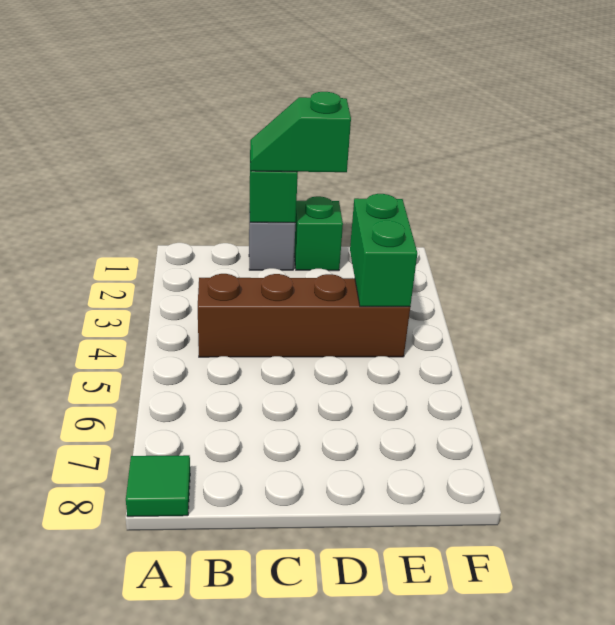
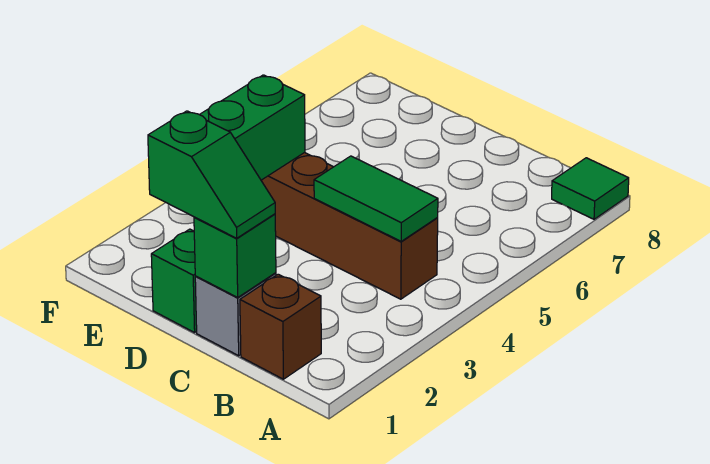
none -> brown brick B1 level 1
none -> green tile B4:C4 level 2

